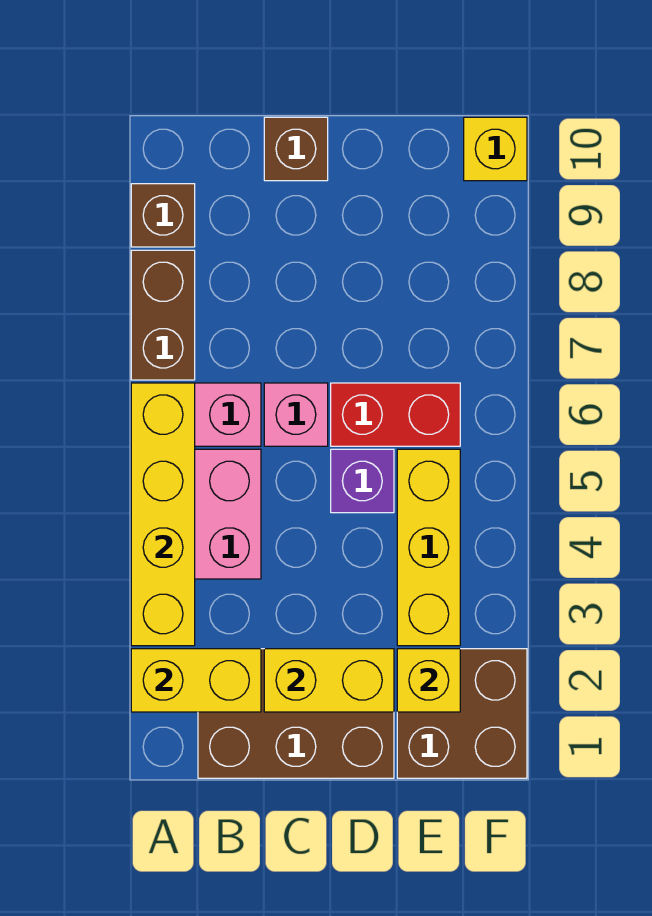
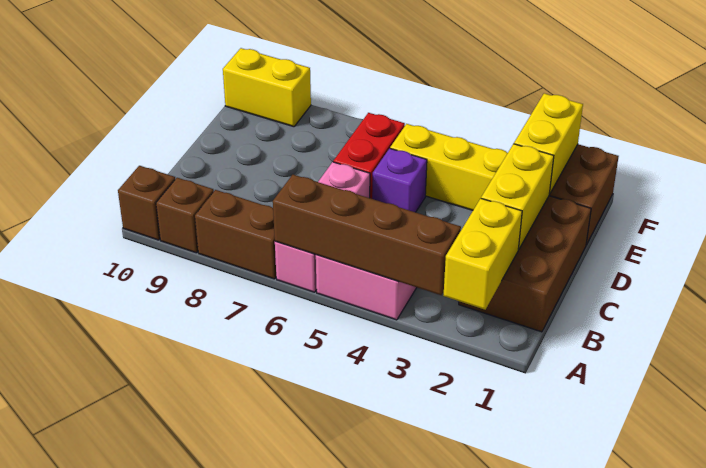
yellow brick A3:A6 level 2 -> brown brick A3:A6 level 2
brown brick C10 level 1 -> brown brick A10 level 1
yellow brick E2 level 2 -> yellow brick E2:F2 level 2
yellow brick F10 level 1 -> yellow brick F9:F10 level 1

